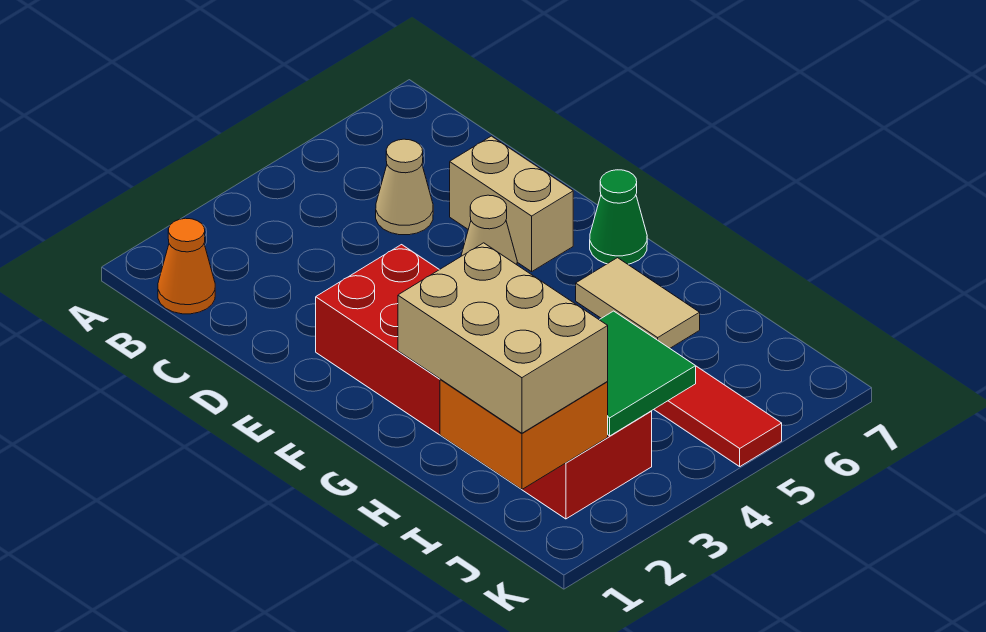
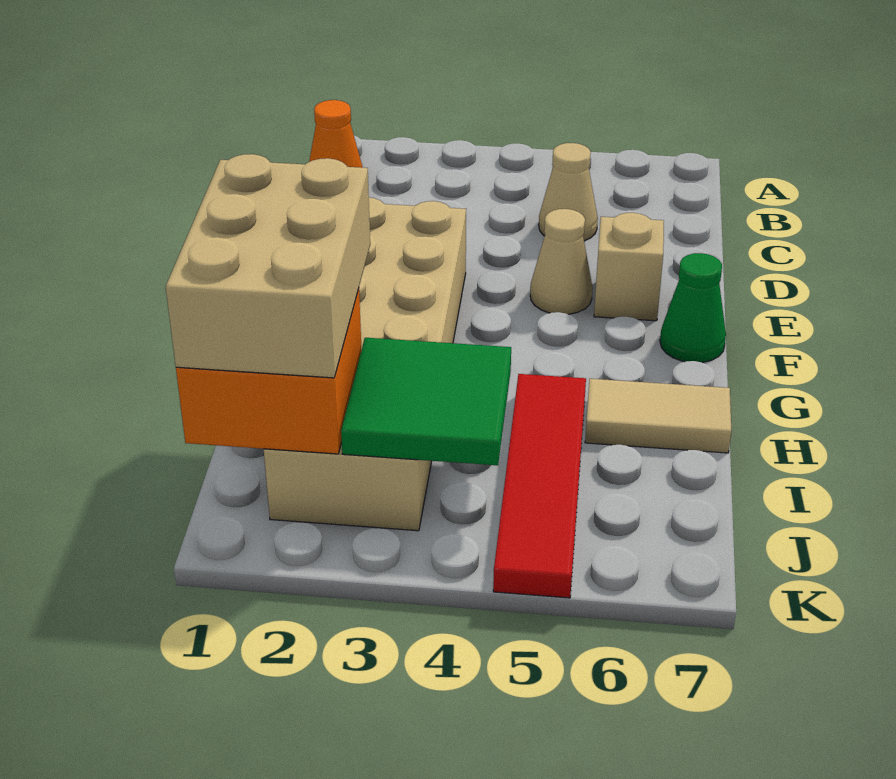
tan brick D6:E6 level 1 -> tan brick E6 level 1
red brick E2:J3 level 1 -> tan brick E2:J3 level 1
tan tile G6:H6 level 1 -> tan tile H6:H7 level 1

